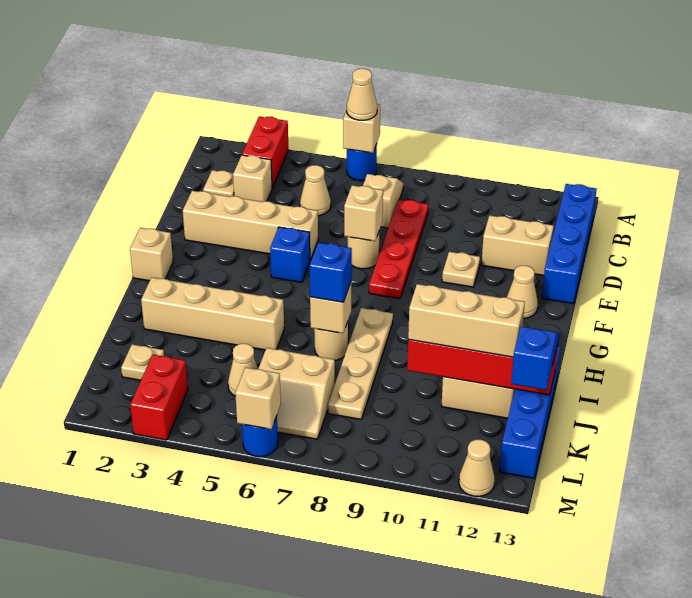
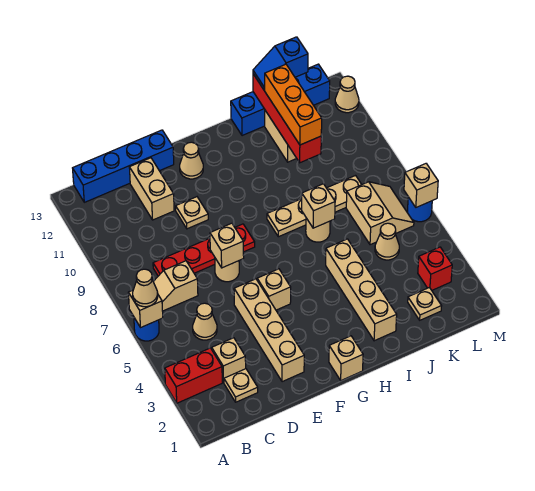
blue brick F5 level 1 -> tan brick F5 level 1
blue brick I7 level 3 -> none
tan brick J10:J12 level 3 -> orange brick J10:J12 level 3
red brick L3:M3 level 1 -> red brick L3 level 1

